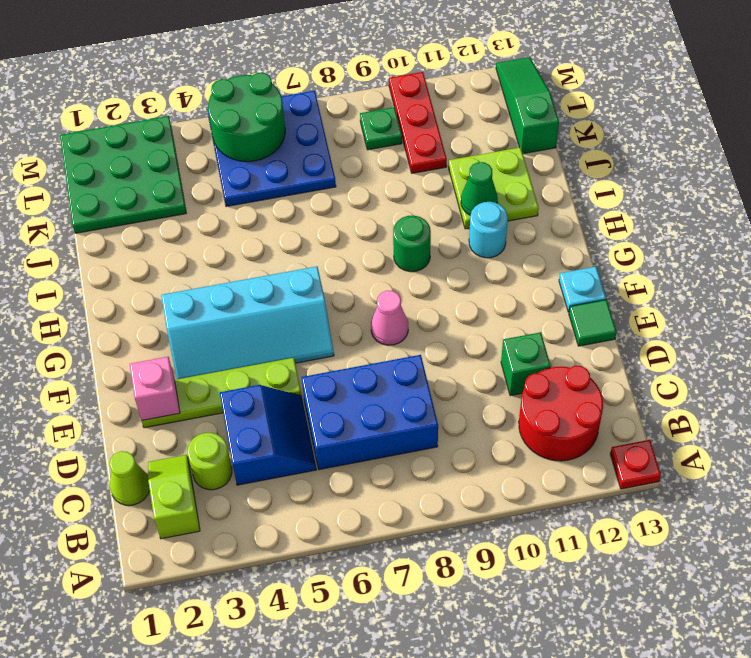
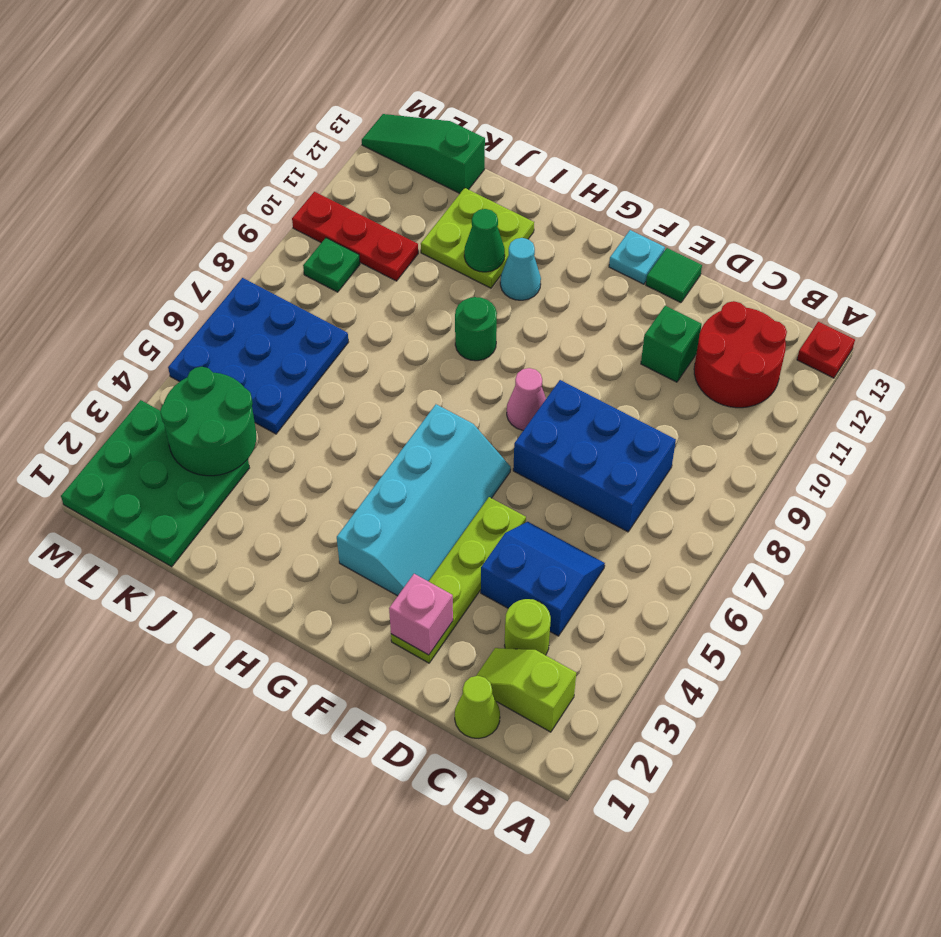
blue brick C6:D8 level 1 -> blue brick C7:E8 level 1
cyan round brick H11 level 1 -> cyan cone H11 level 1
green round brick L5:M6 level 2 -> green round brick K3:L4 level 2

